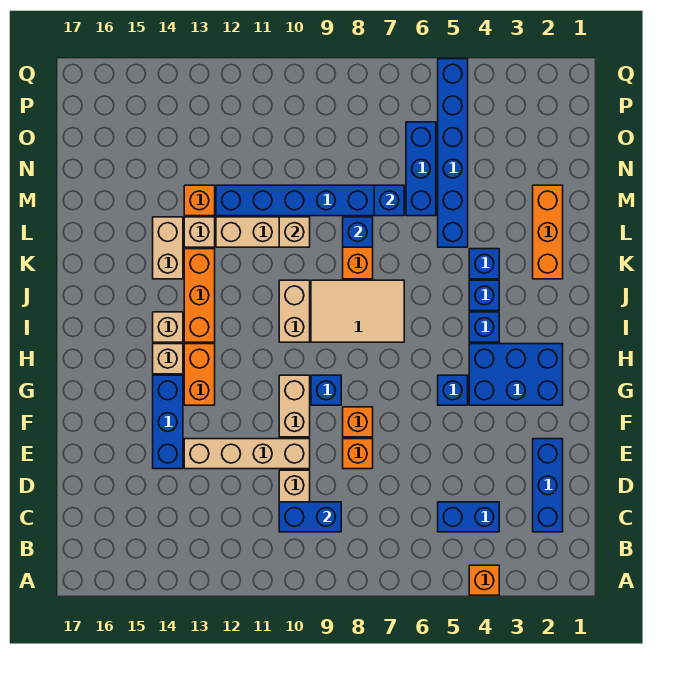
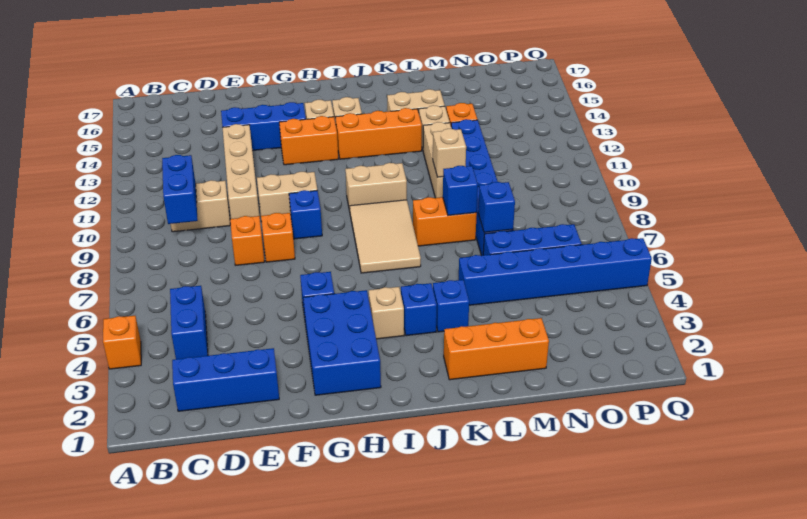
blue brick I4 level 1 -> tan brick I4 level 1

